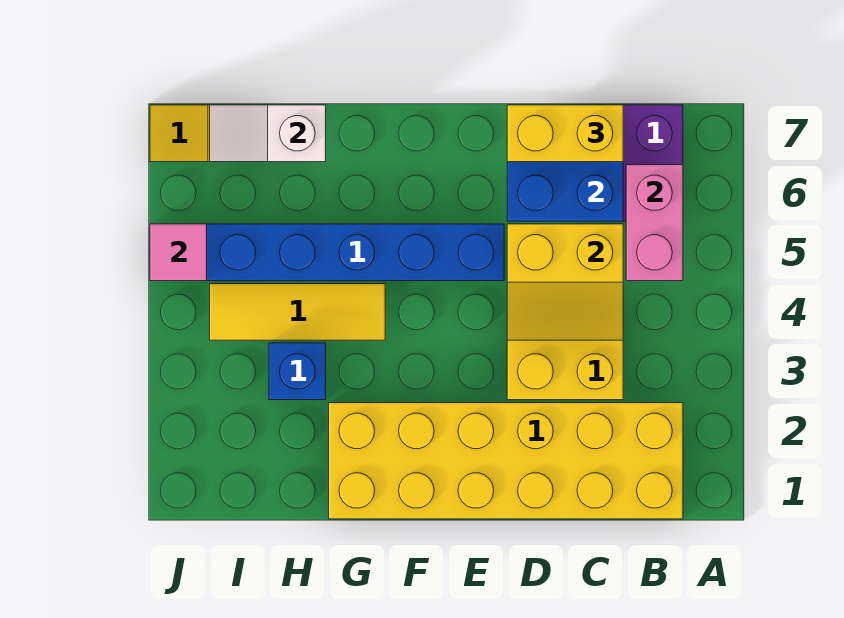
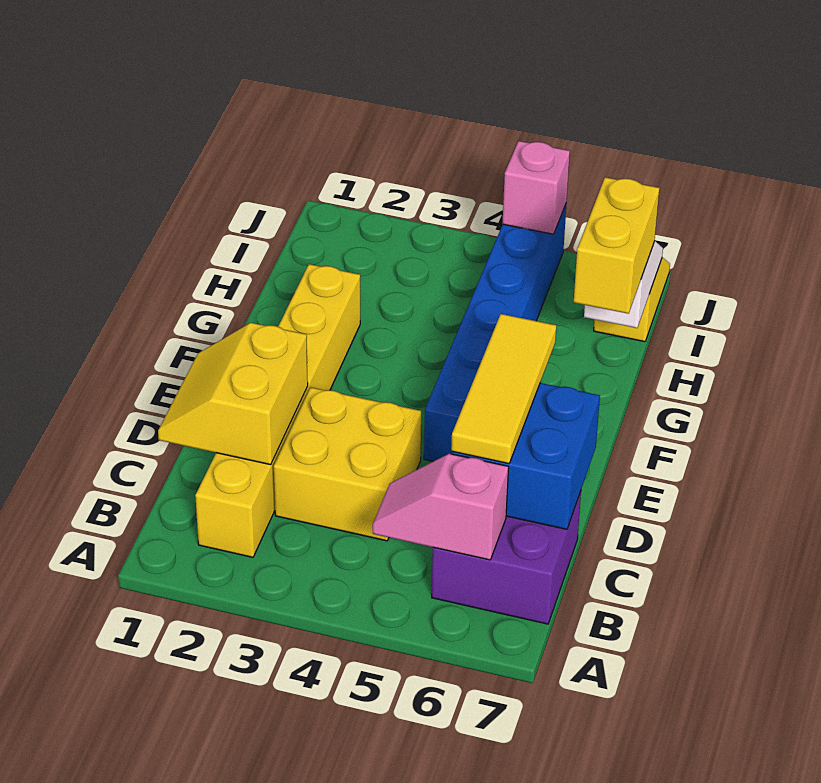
yellow brick B1:G2 level 1 -> yellow brick B2:G2 level 1
pink brick B5:B6 level 2 -> pink slope B5:B6 level 2 top 6
yellow slope C4:D5 level 2 top 5 -> yellow slope C1:D2 level 2 top 2
yellow brick C7:D7 level 3 -> yellow brick G7:H7 level 3
yellow tile G4:I4 level 1 -> yellow tile C6:E6 level 3
blue brick H3 level 1 -> none
pink tile J5 level 2 -> pink brick J5 level 2

